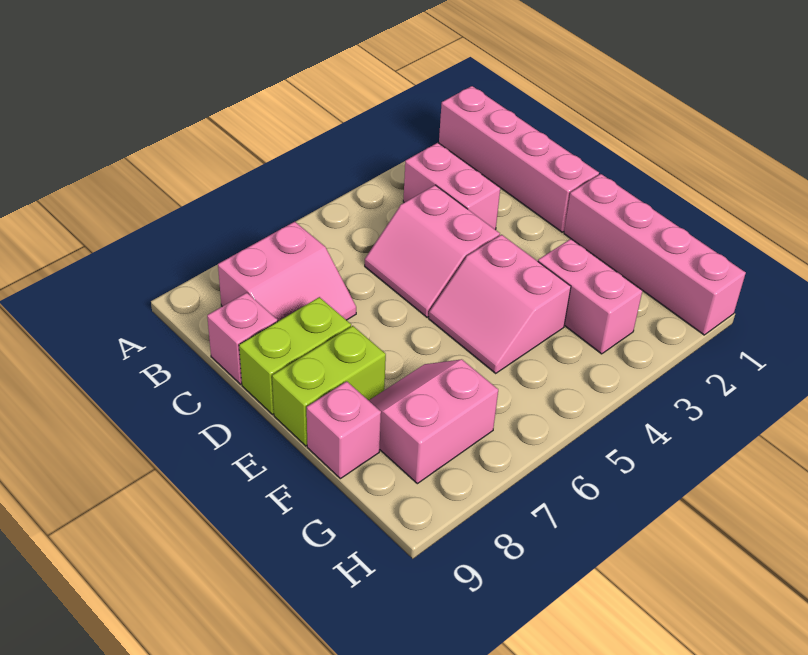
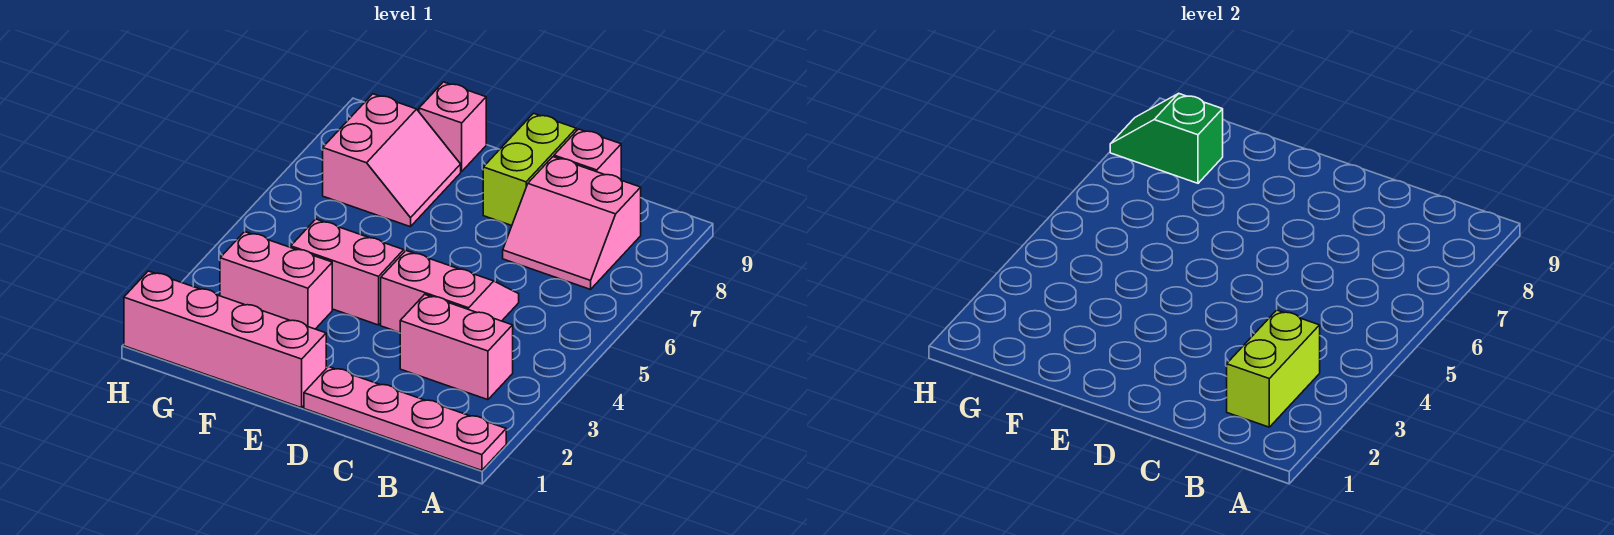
pink brick A1:D1 level 1 -> pink plate A1:D1 level 1
pink slope B7:C8 level 1 top B -> pink slope B7:C8 level 1 top 8
lime brick E8:E9 level 1 -> lime brick B2:B3 level 2
none -> green slope G8:H8 level 2 top G

